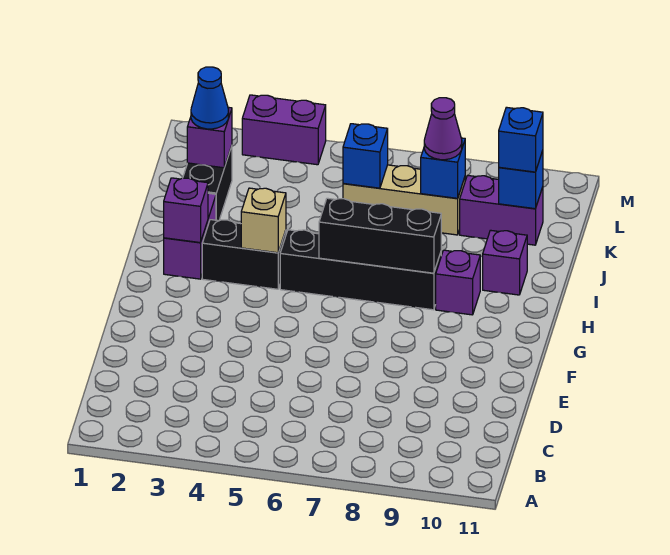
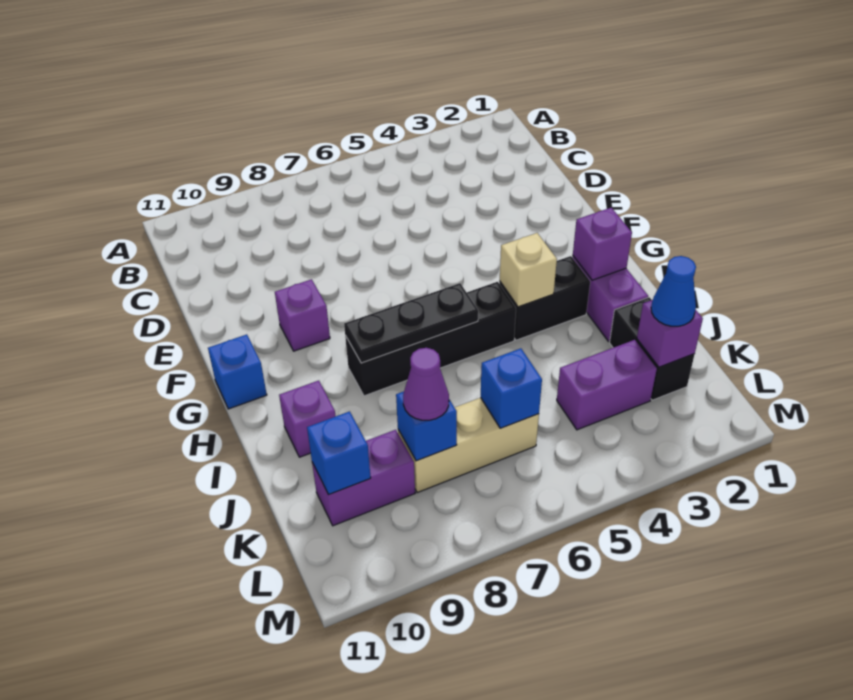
black brick H6:H8 level 2 -> black plate H6:H8 level 2
purple brick H9 level 1 -> purple brick F9 level 1
blue brick K10 level 3 -> blue brick G11 level 1
purple brick M3:M4 level 1 -> purple brick K3:K4 level 1

